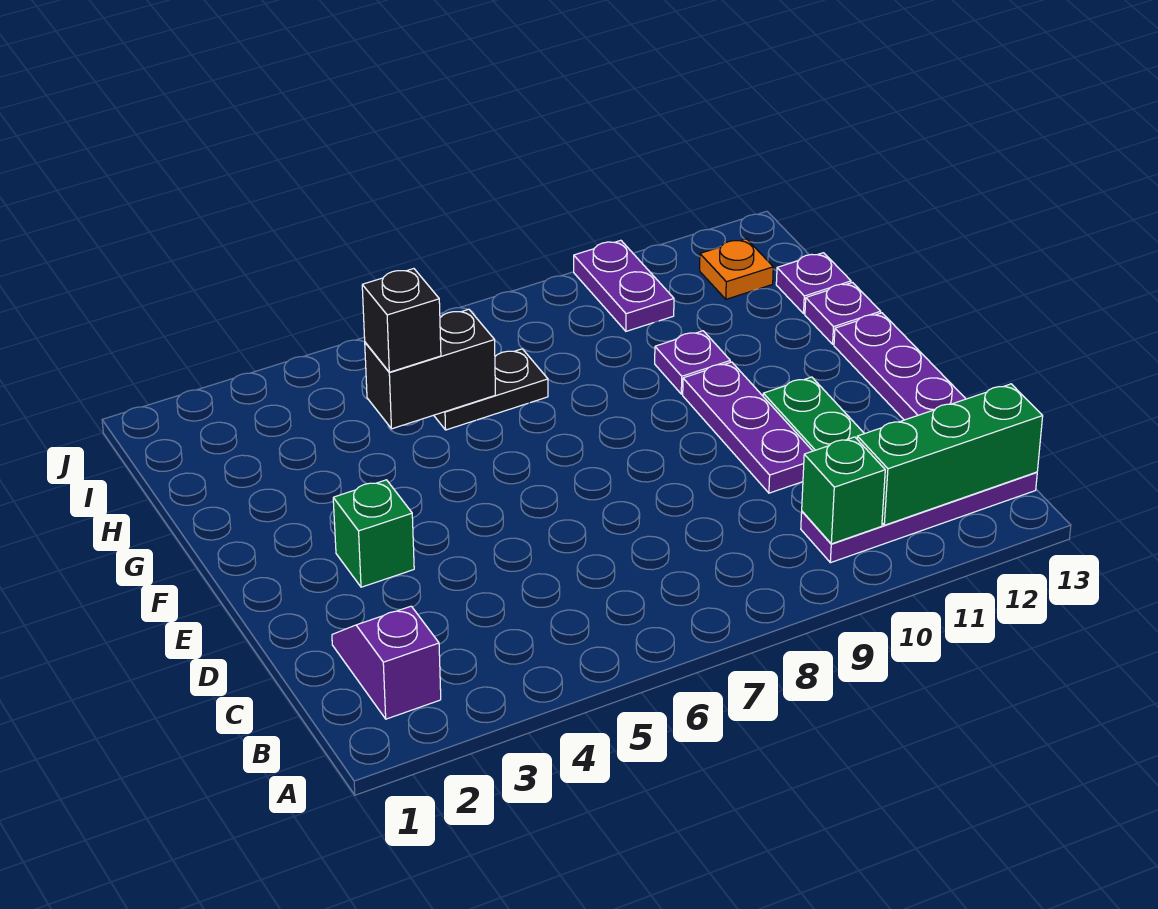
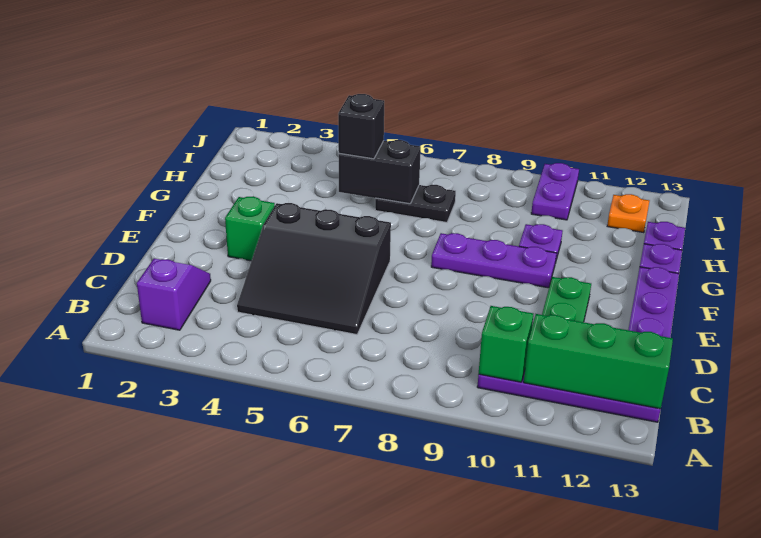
none -> black slope C4:E6 level 1 top E
purple plate D10:F10 level 1 -> purple plate F8:F10 level 1

